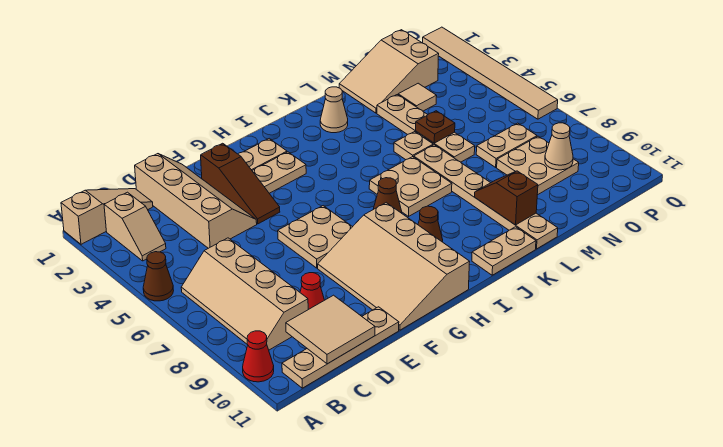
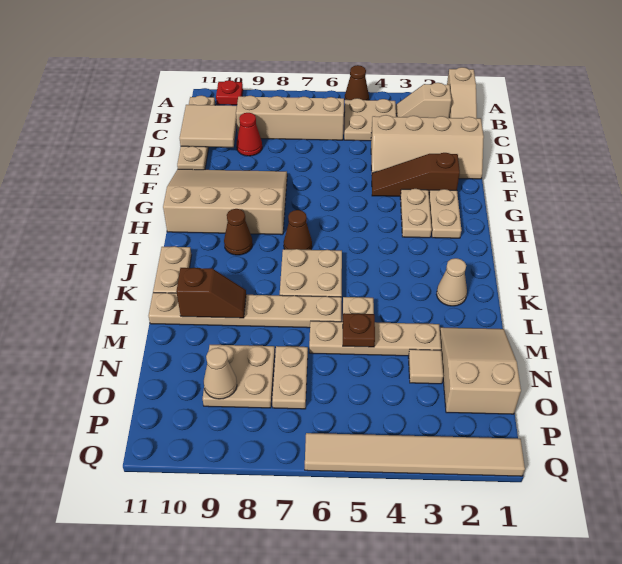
red cone A10 level 1 -> red plate A10 level 1
tan plate F6:G7 level 1 -> tan plate B4:C5 level 1

